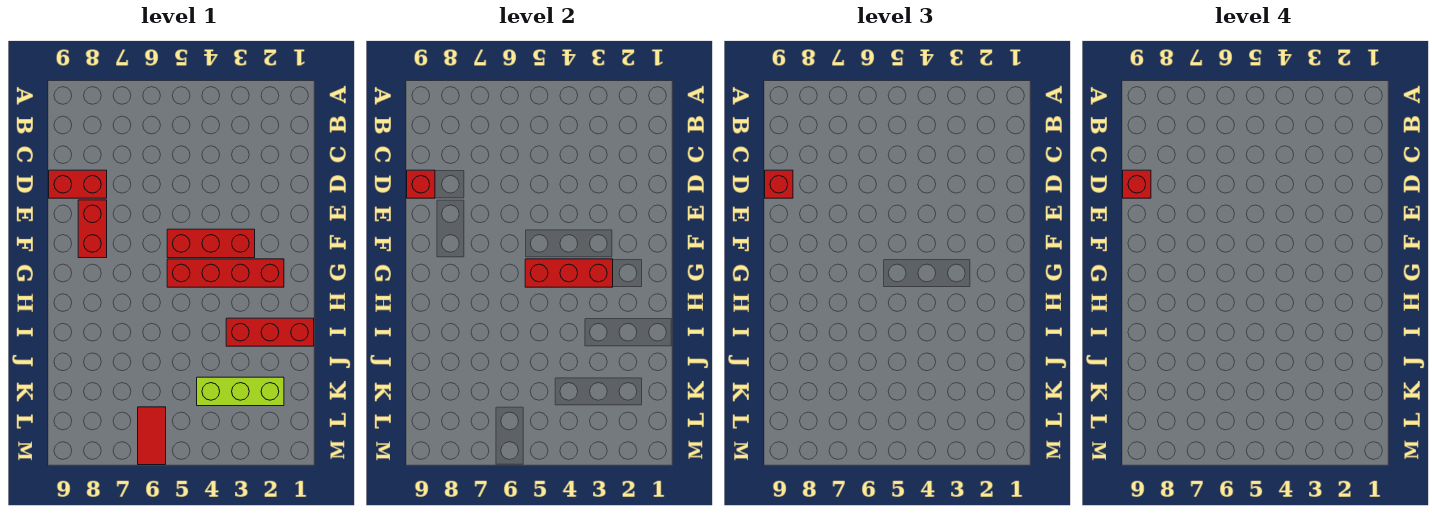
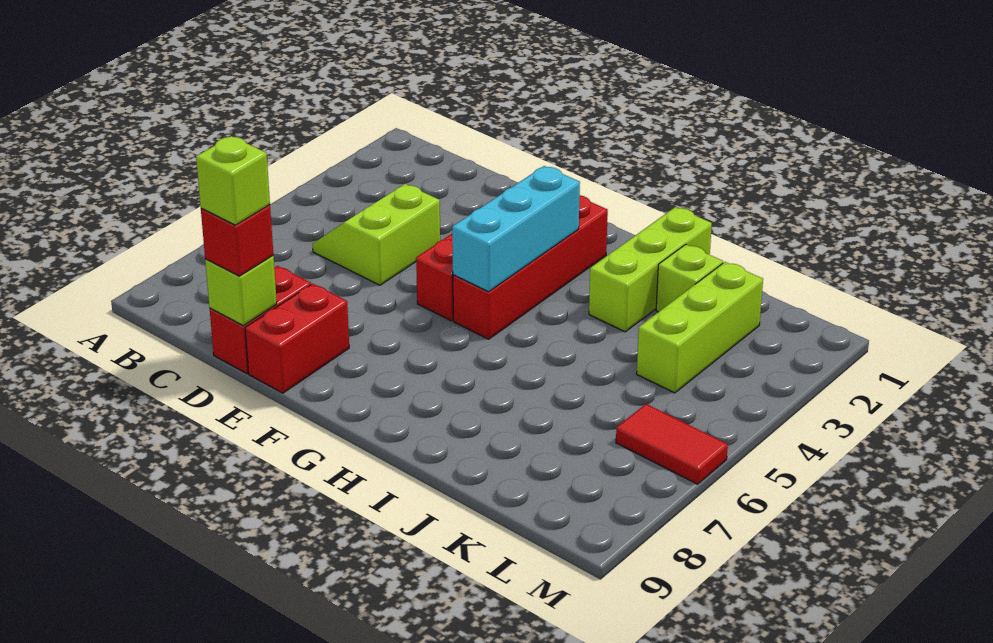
none -> lime slope C4:D5 level 1 top D
red brick D9 level 2 -> lime brick D9 level 2
red brick D9 level 4 -> lime brick D9 level 4
red brick E8:F8 level 1 -> red brick E8:E9 level 1
red brick G3:G5 level 2 -> cyan brick G3:G5 level 2
red brick I1:I3 level 1 -> lime brick I1:I3 level 1
none -> lime brick J2 level 1

